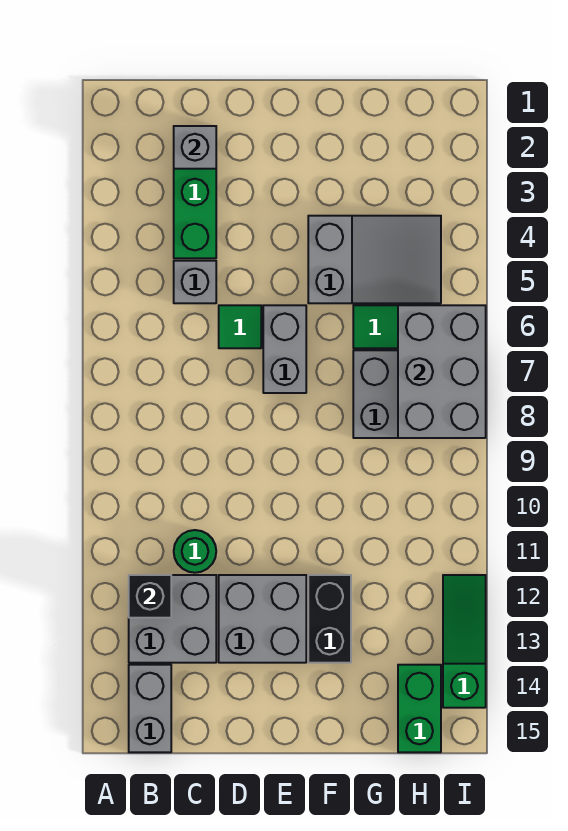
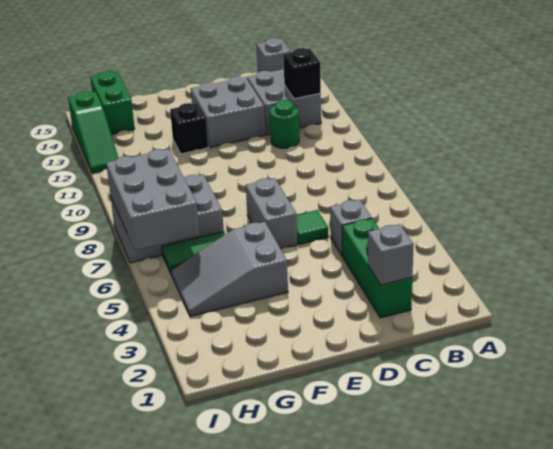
grey brick B14:B15 level 1 -> grey brick B15 level 1
black brick F12:F13 level 1 -> black brick F12 level 1

